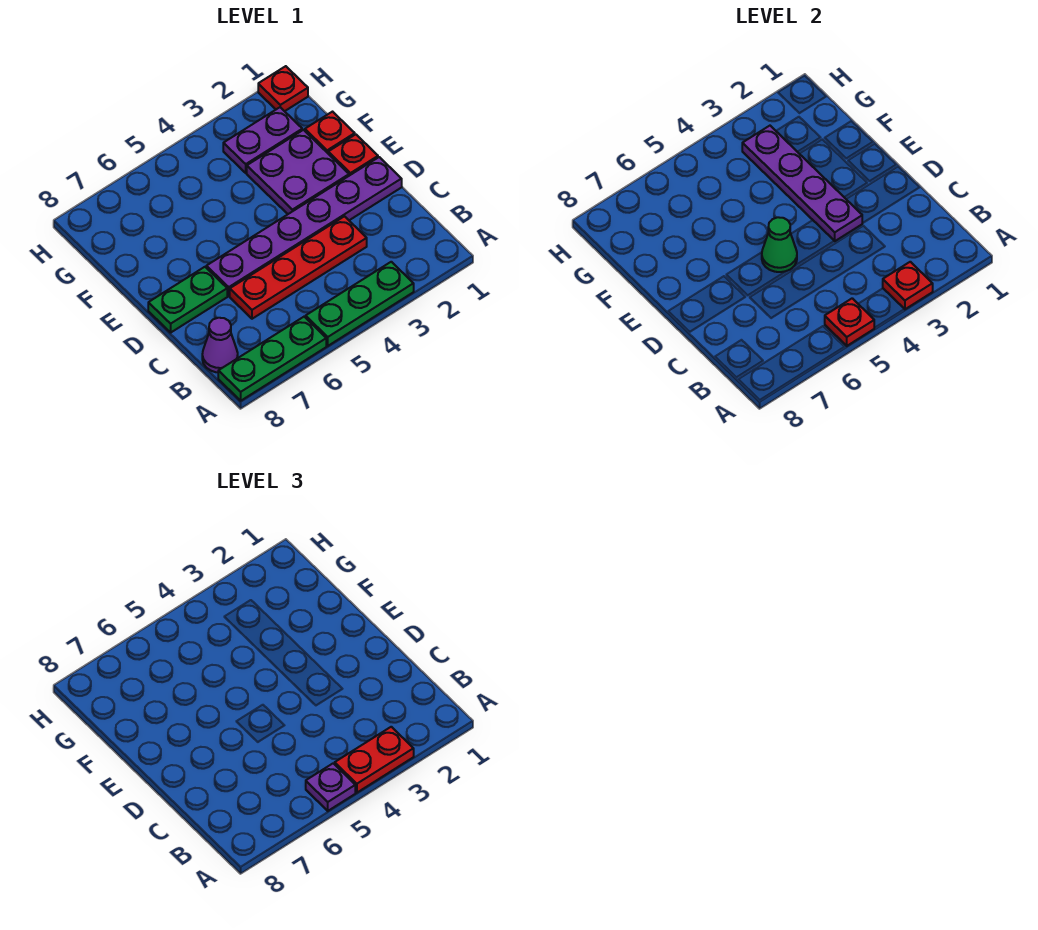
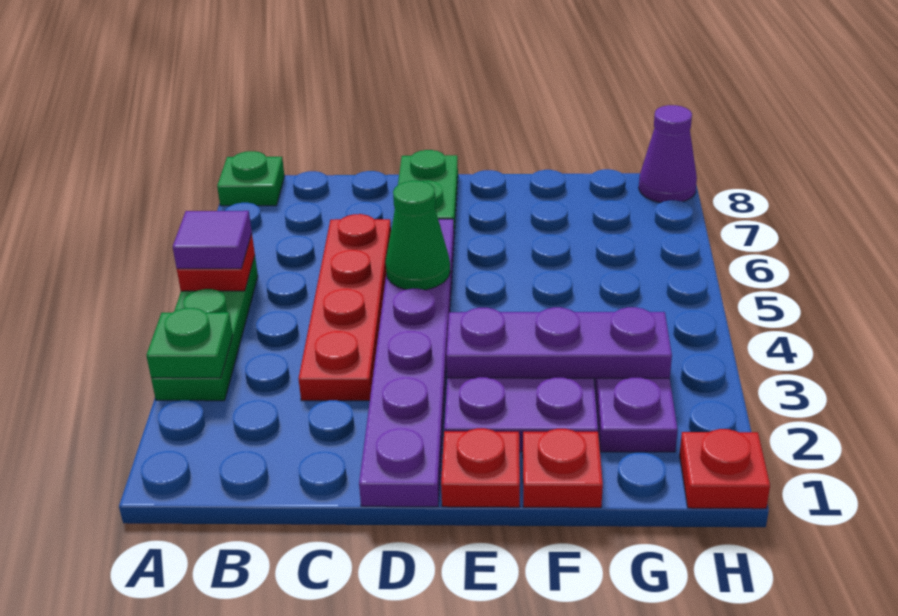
red plate A3 level 2 -> green plate A3 level 2
red plate A3:A4 level 3 -> none
purple plate A5 level 3 -> purple tile A5 level 3
green plate A6:A8 level 1 -> green plate A8 level 1
purple cone B8 level 1 -> purple cone H8 level 1
purple plate D3:G3 level 2 -> purple plate E3:G3 level 2

